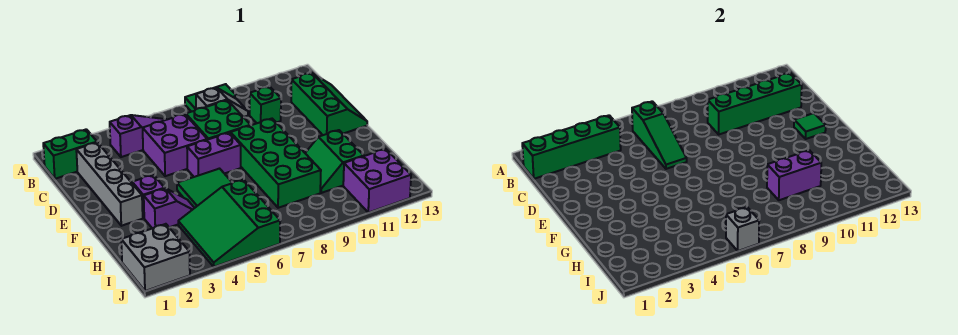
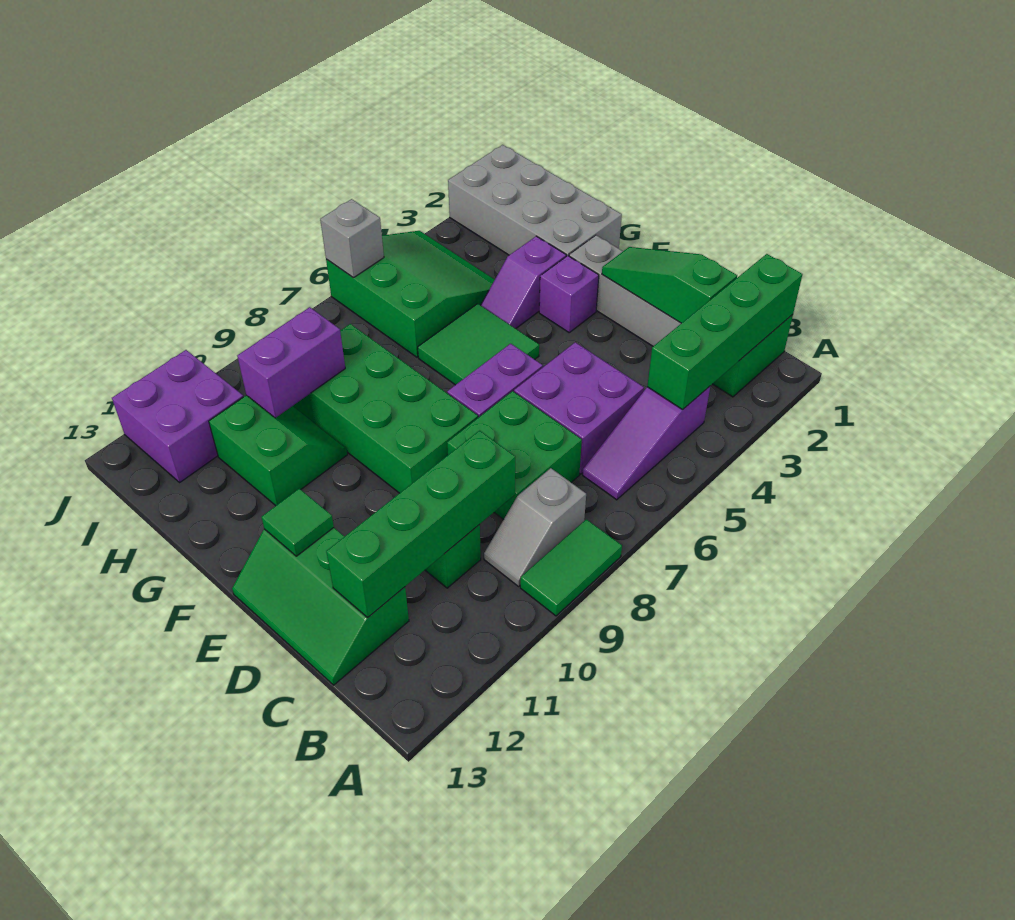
green slope B6:D6 level 2 top B -> green slope C2:E2 level 2 top C
grey brick I1:J2 level 1 -> grey brick G1:J2 level 1

